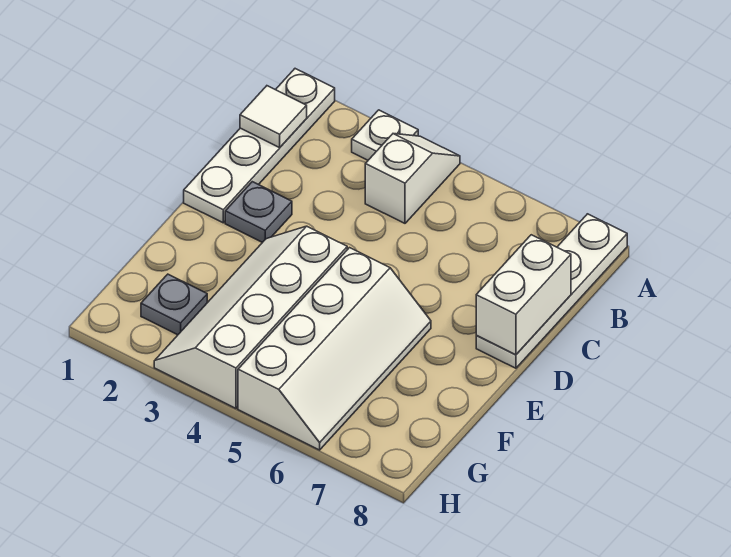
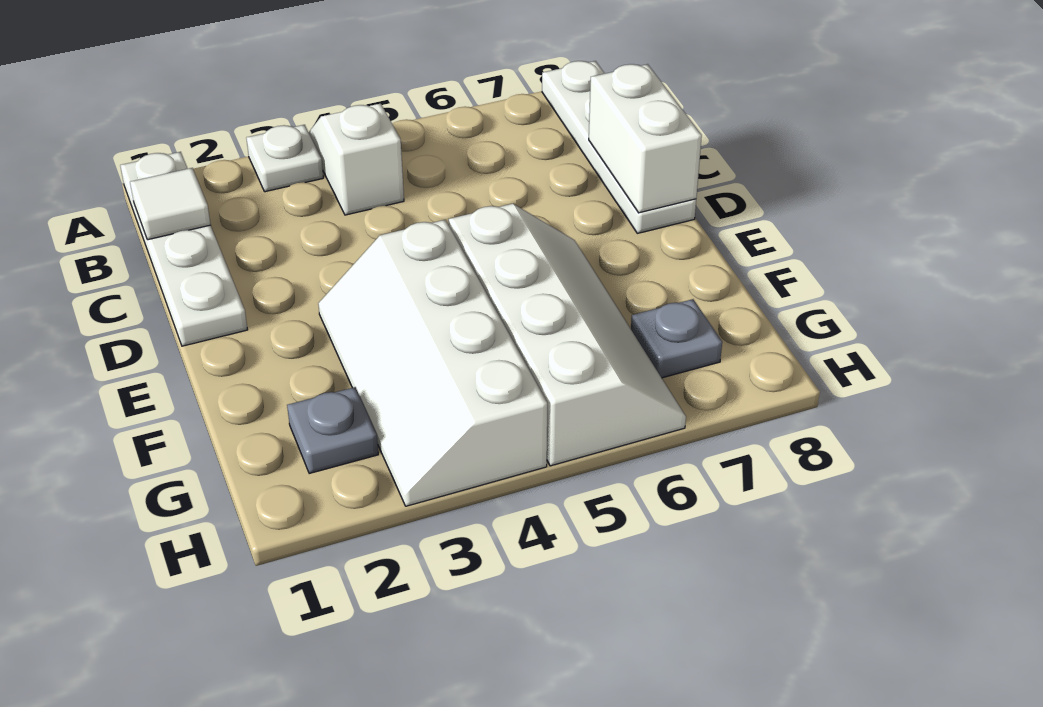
grey plate D2 level 1 -> grey plate G7 level 1

